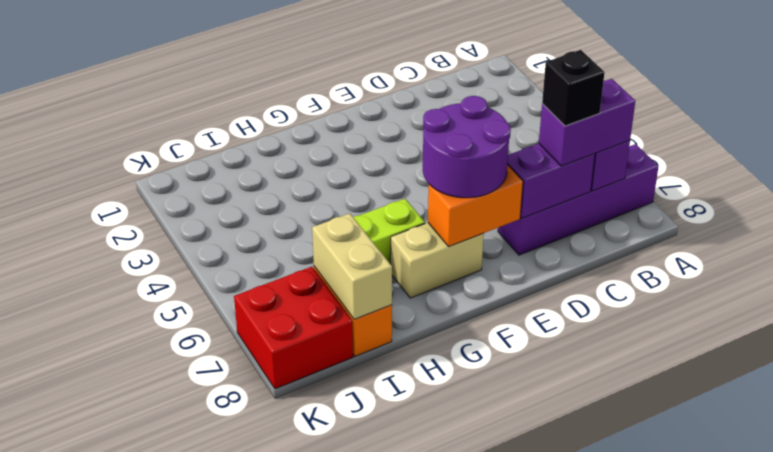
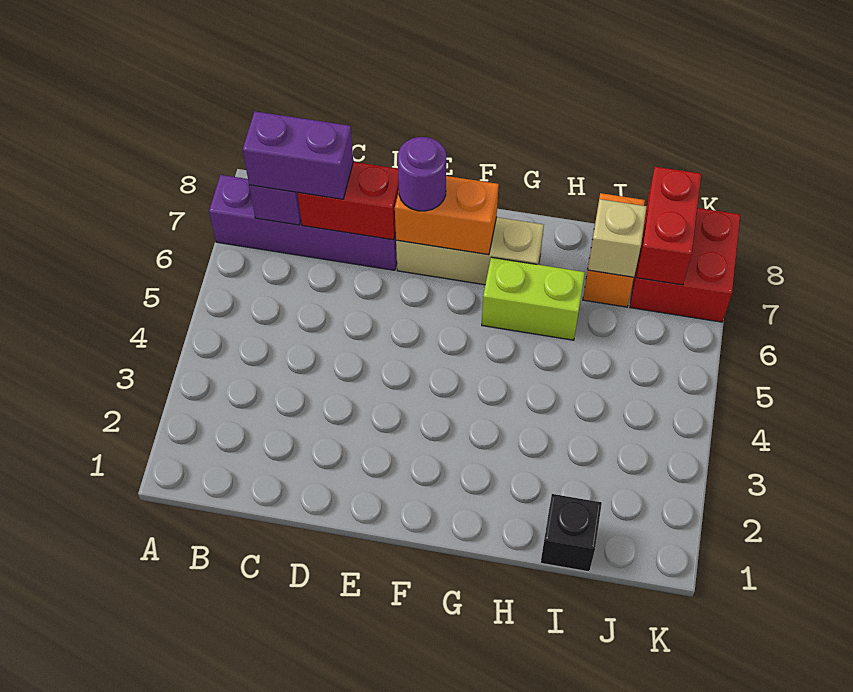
purple brick C7:D7 level 2 -> red brick C7:D7 level 2
black brick C7 level 4 -> black brick I1 level 1
purple round brick E6:F7 level 3 -> purple round brick E7 level 3
tan brick F7:G7 level 1 -> tan brick E7:G7 level 1
tan brick I7:I8 level 2 -> tan brick I7 level 2
none -> red brick J7:J8 level 2

